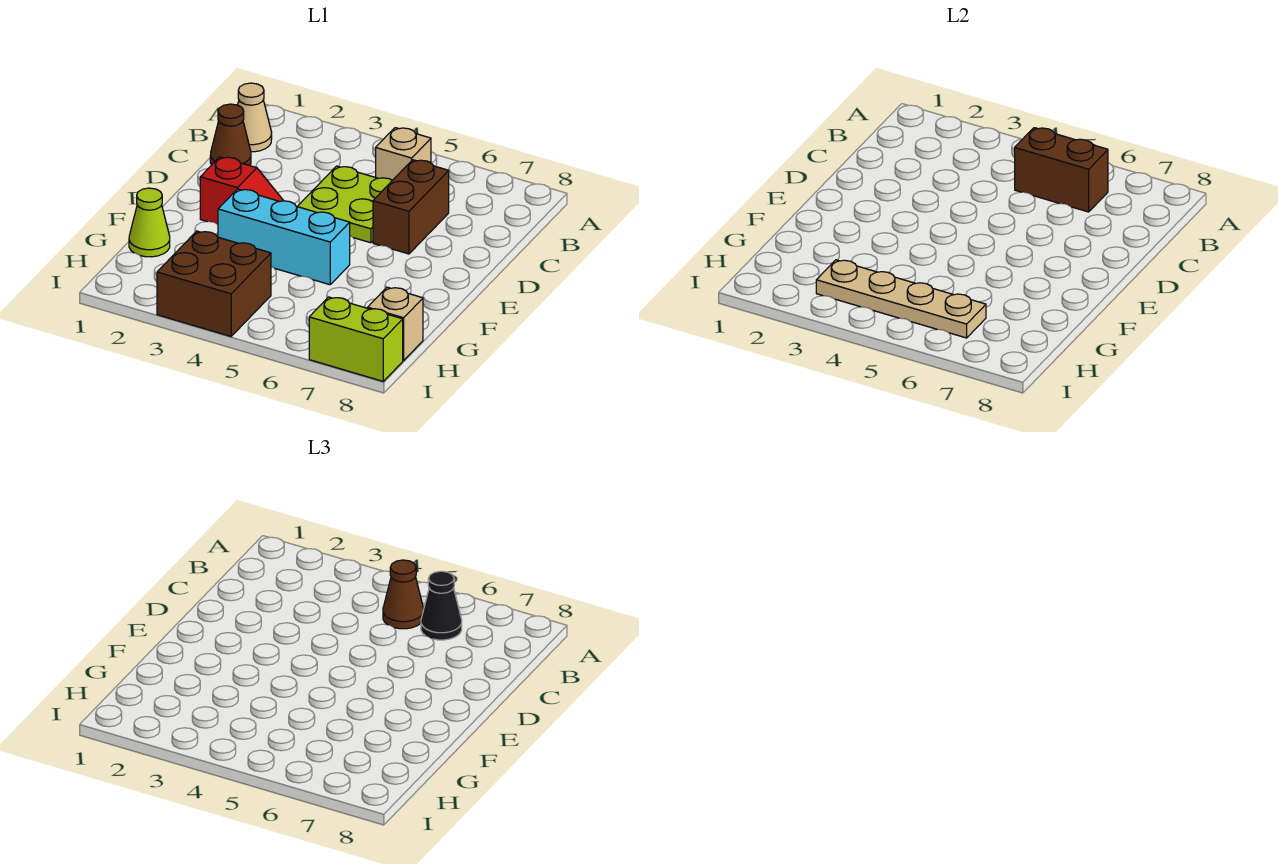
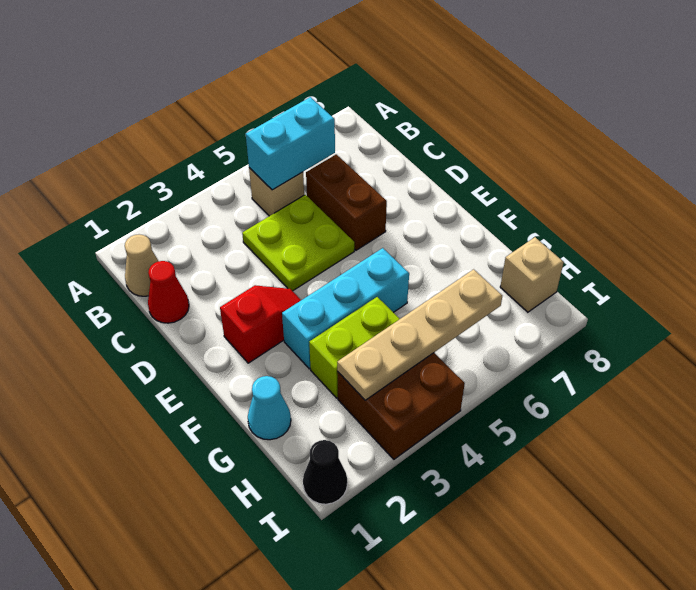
brown brick B5:B6 level 2 -> cyan brick B5:B6 level 2
brown cone B5 level 3 -> none
black cone B6 level 3 -> black cone I1 level 1
brown cone C1 level 1 -> red cone C1 level 1
lime cone G1 level 1 -> cyan cone G1 level 1
lime brick I7:I8 level 1 -> lime brick G3:G4 level 1

